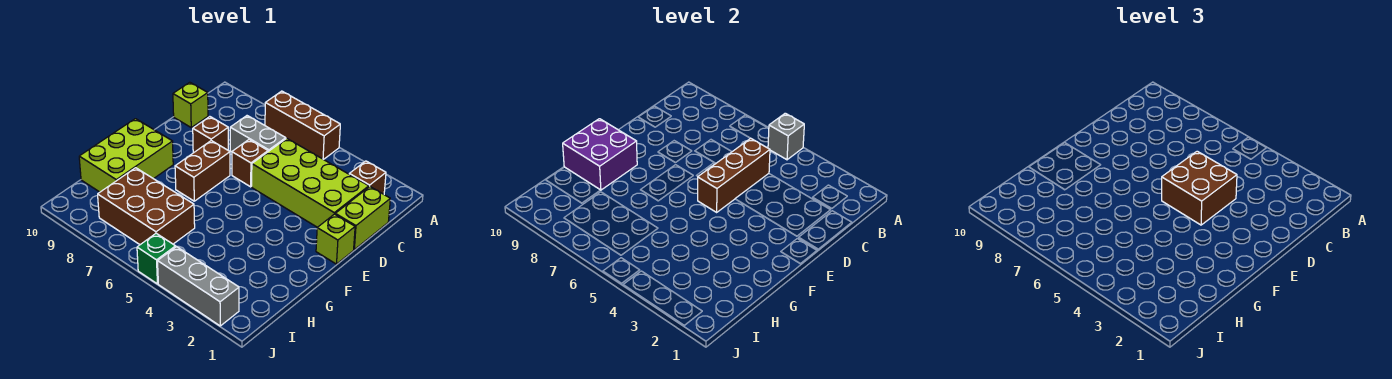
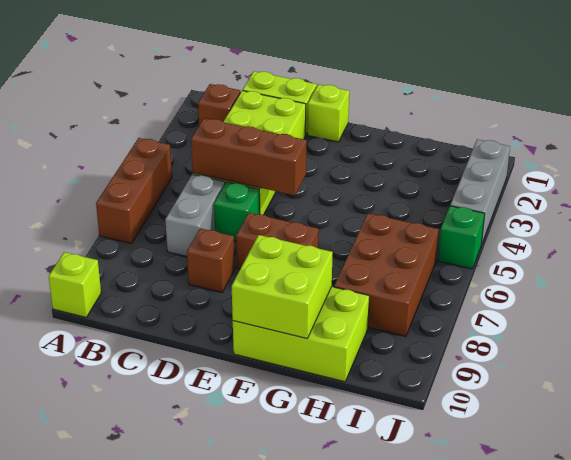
grey brick A5 level 2 -> none
lime brick C10 level 1 -> lime brick A10 level 1
brown brick D4:E5 level 3 -> none
brown brick D6 level 1 -> green brick D6 level 1
purple brick F9:G10 level 2 -> lime brick F9:G10 level 2

